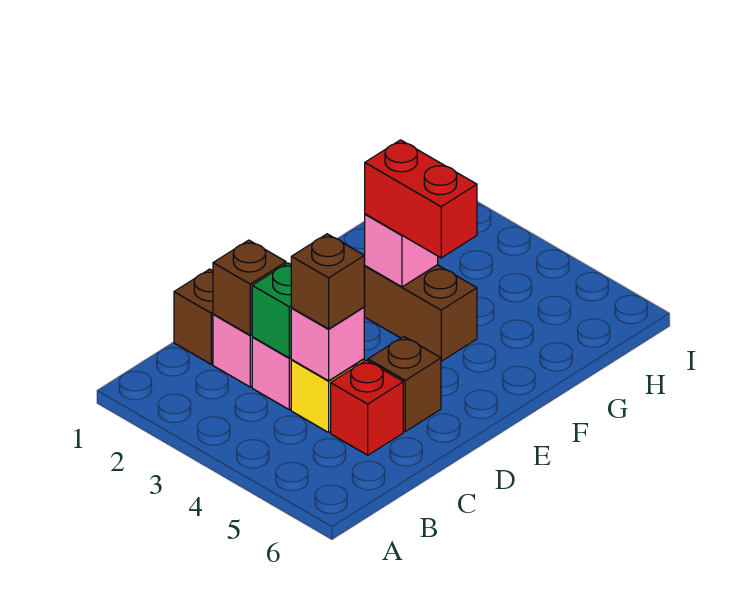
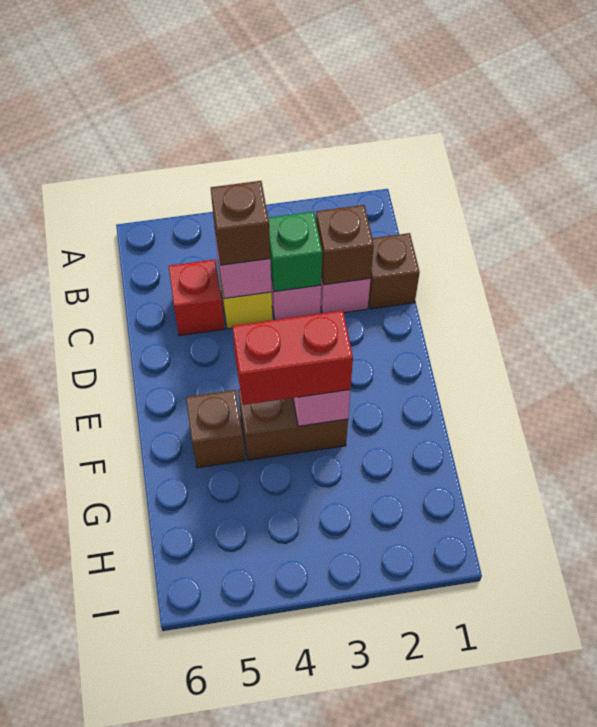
brown brick D5 level 1 -> brown brick F5 level 1

